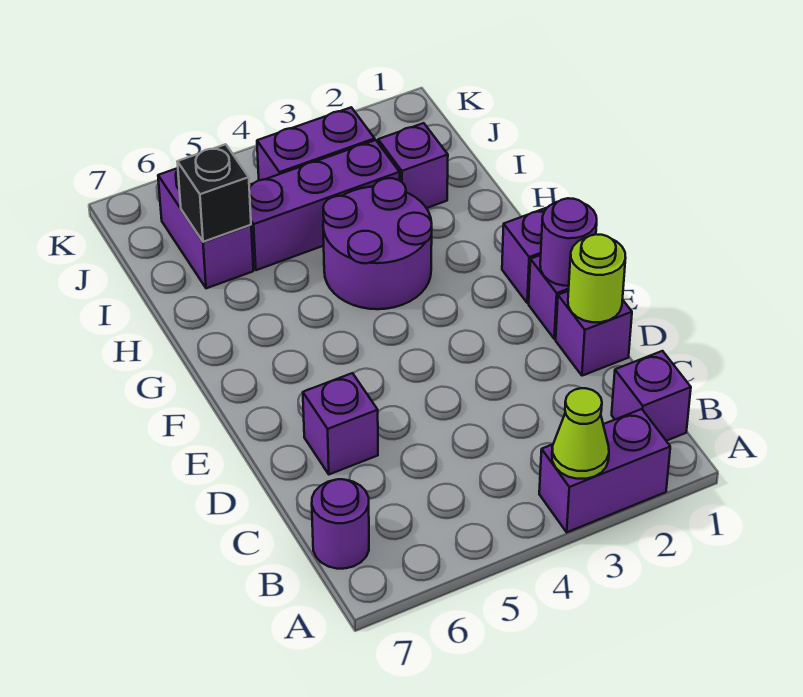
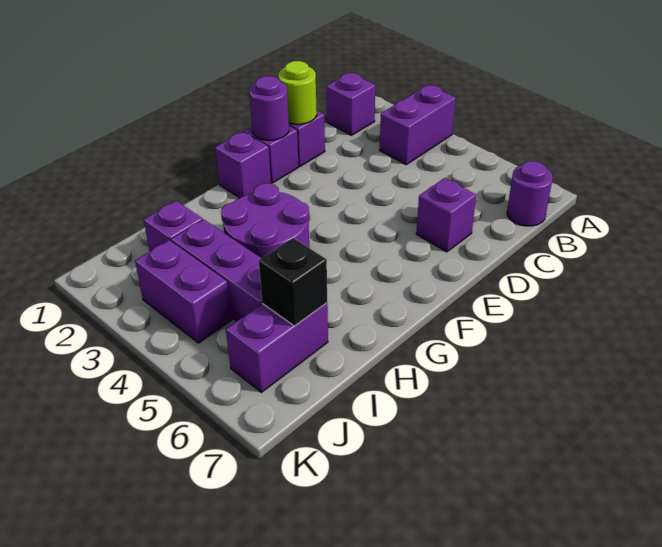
purple brick A2:A3 level 1 -> purple brick A3:B3 level 1
lime cone A3 level 2 -> none

